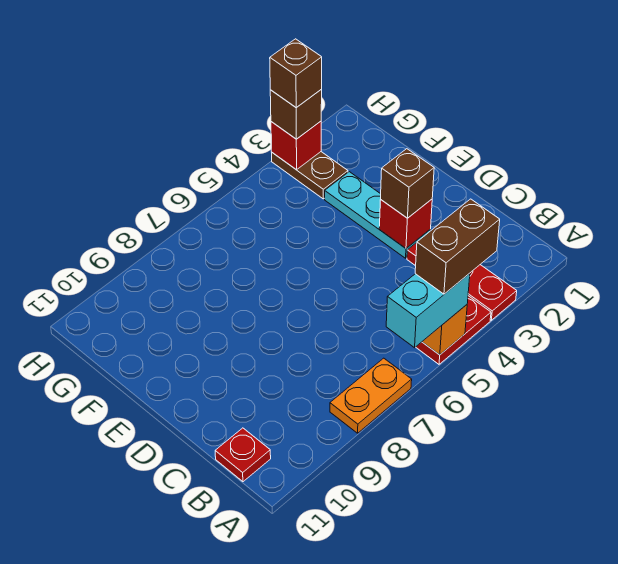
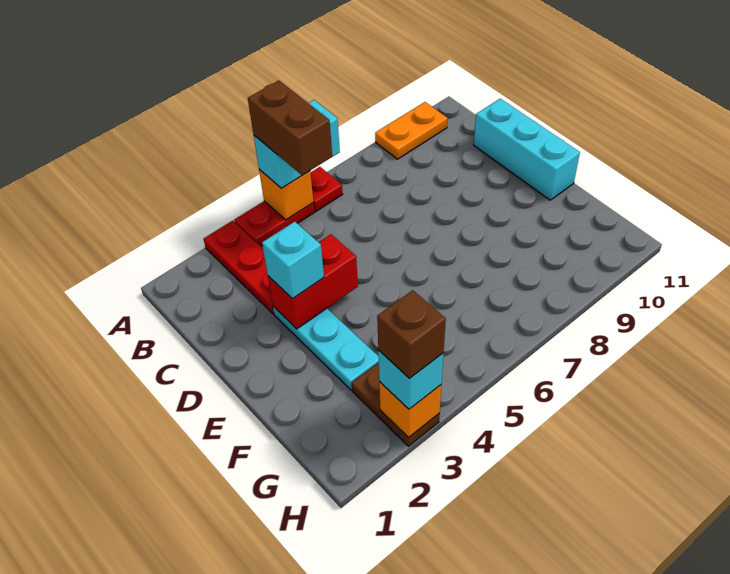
brown brick A4:A5 level 4 -> brown brick A5:B5 level 4
orange plate A7:A8 level 1 -> orange plate A9:A10 level 1
red plate B11 level 1 -> red plate A6 level 1
none -> cyan brick C11:E11 level 1
red brick D3 level 2 -> red brick D3:D4 level 2
brown brick D3 level 3 -> cyan brick D3 level 3
red brick H3 level 2 -> orange brick H3 level 2
brown brick H3 level 3 -> cyan brick H3 level 3

